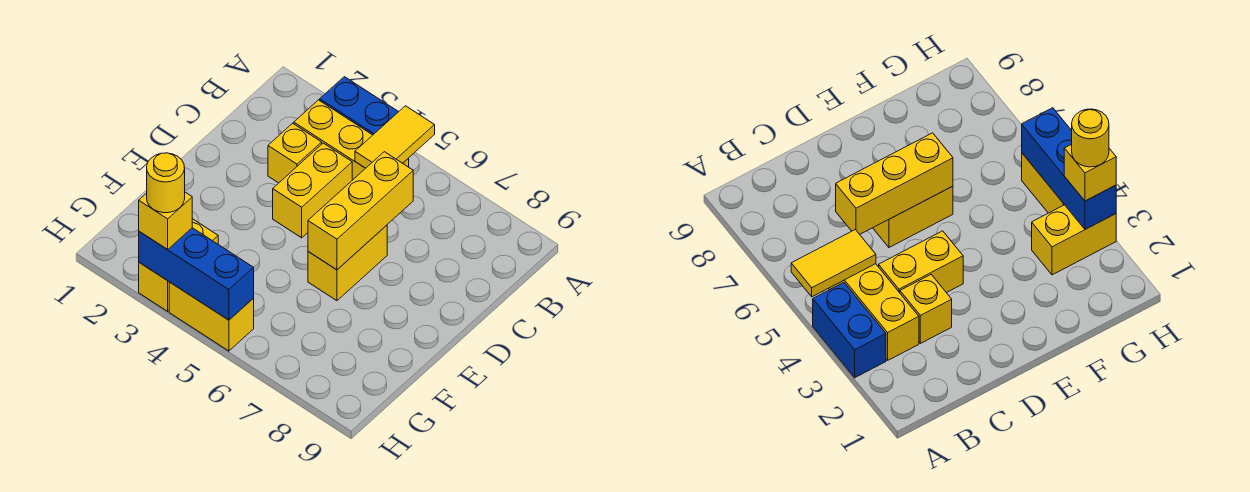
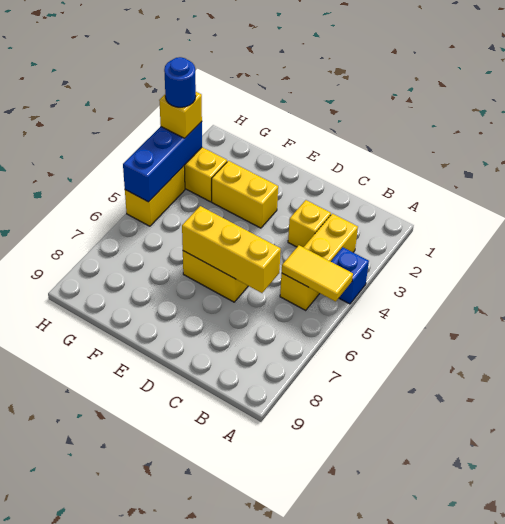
blue brick A3:A4 level 1 -> blue brick A4 level 1
yellow brick C4:D4 level 1 -> yellow brick E3:F3 level 1
yellow round brick H3 level 4 -> blue round brick H3 level 4

